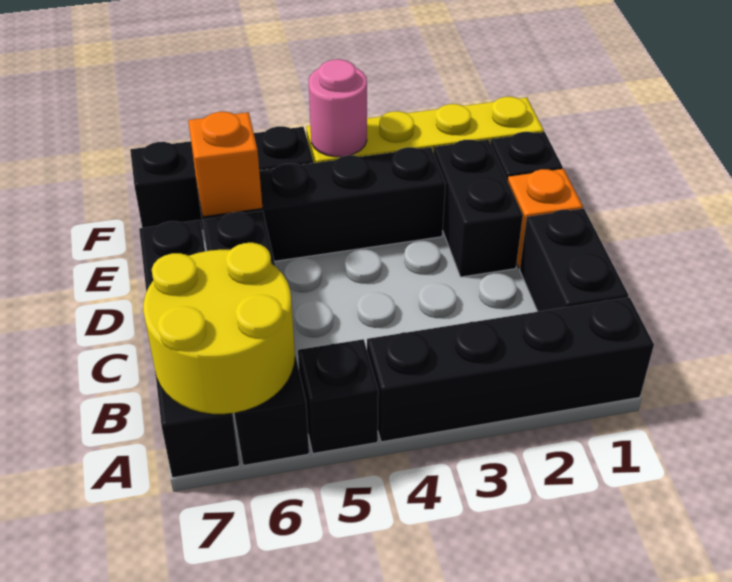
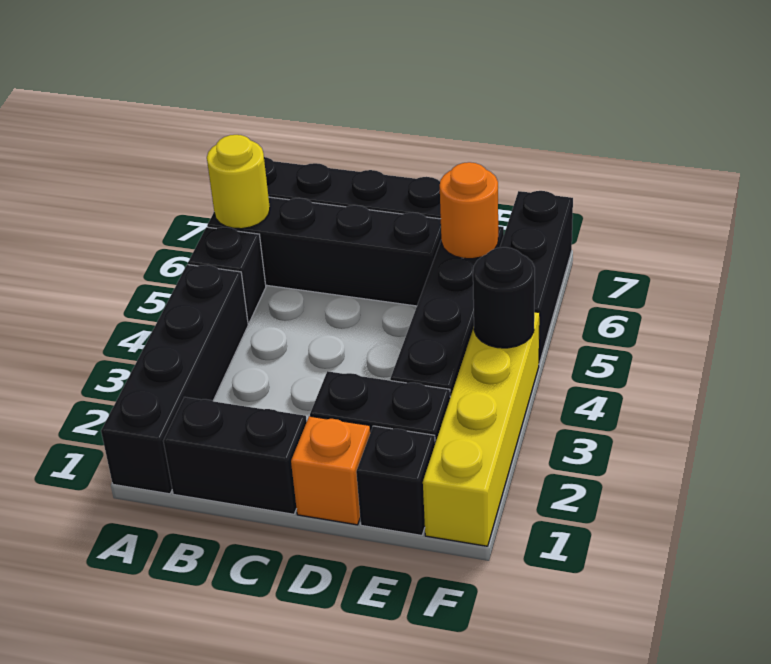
yellow round brick A6:B7 level 2 -> yellow round brick A6 level 2
orange brick E6 level 2 -> orange round brick E6 level 2
pink round brick F4 level 2 -> black round brick F4 level 2

